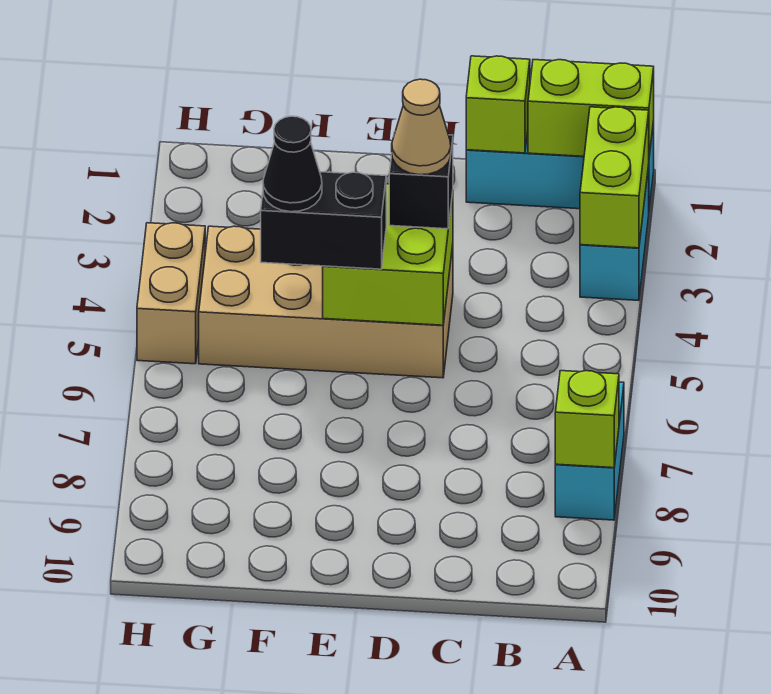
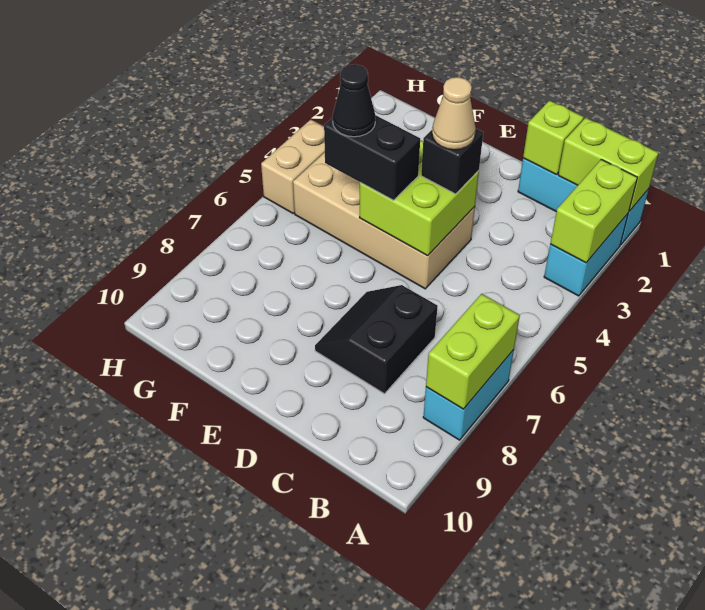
lime brick A8 level 2 -> lime brick A7:A8 level 2
none -> black slope C7:D8 level 1 top C

